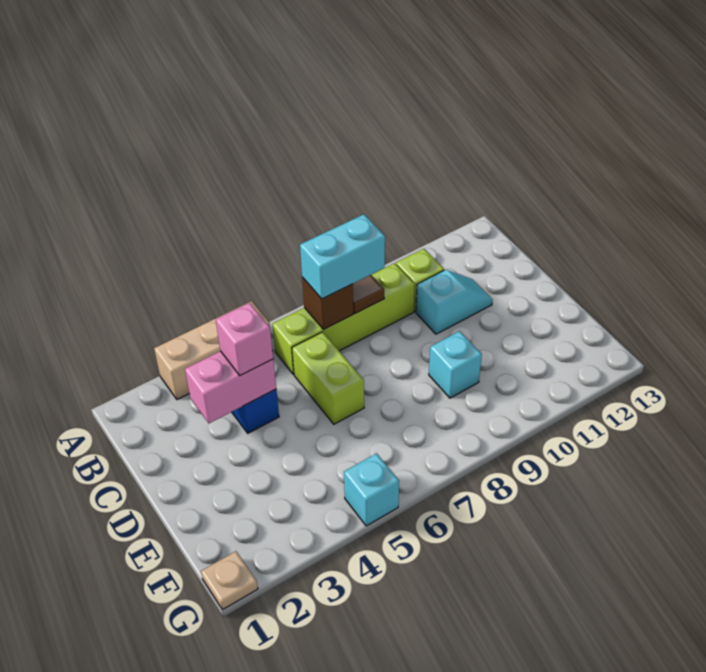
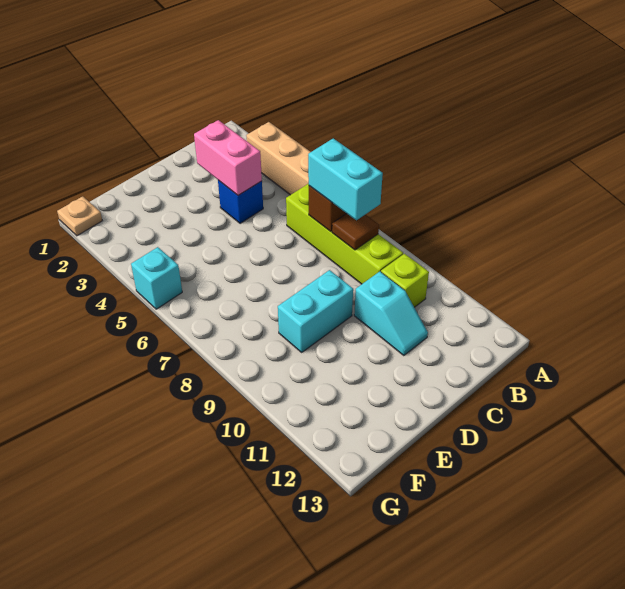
pink brick C4 level 3 -> none
lime brick C6:D6 level 1 -> none
cyan brick E9 level 1 -> cyan brick D9:E9 level 1

